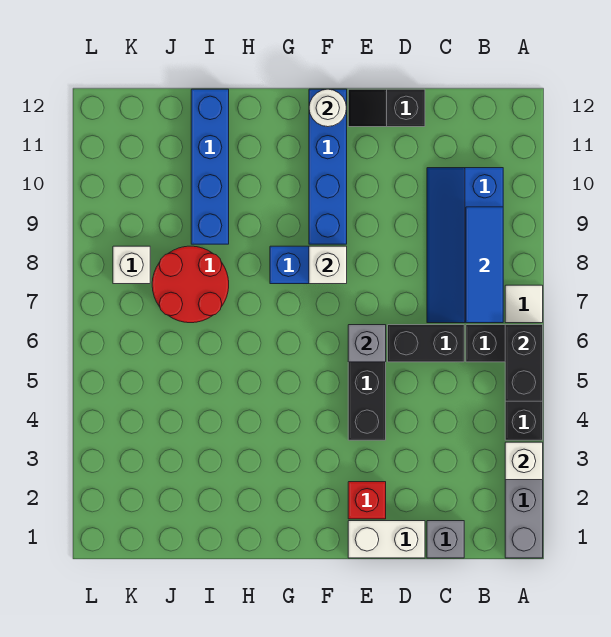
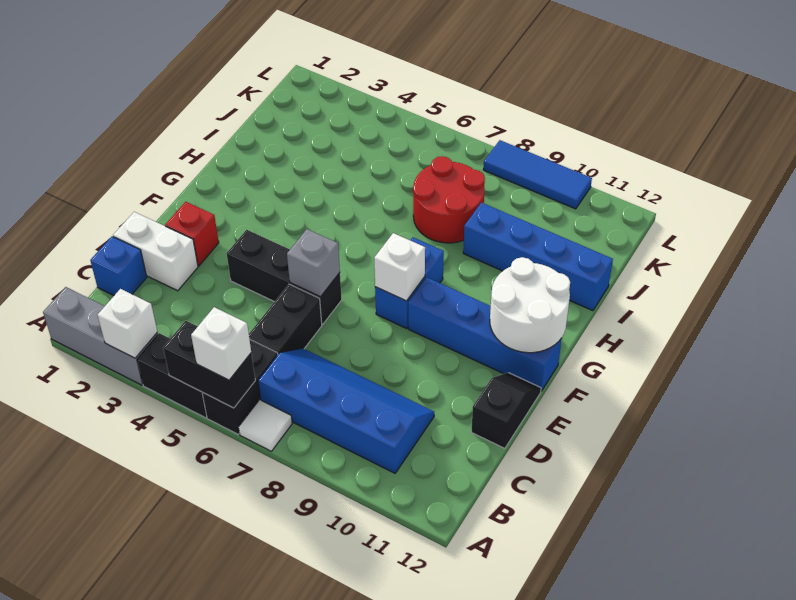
blue tile B7:B9 level 2 -> blue tile L8:L10 level 1
grey brick C1 level 1 -> blue brick C1 level 1
white brick D1:E1 level 1 -> white brick D1:D2 level 1
white round brick F12 level 2 -> white round brick F11:G12 level 2
white brick K8 level 1 -> white brick A6 level 3

